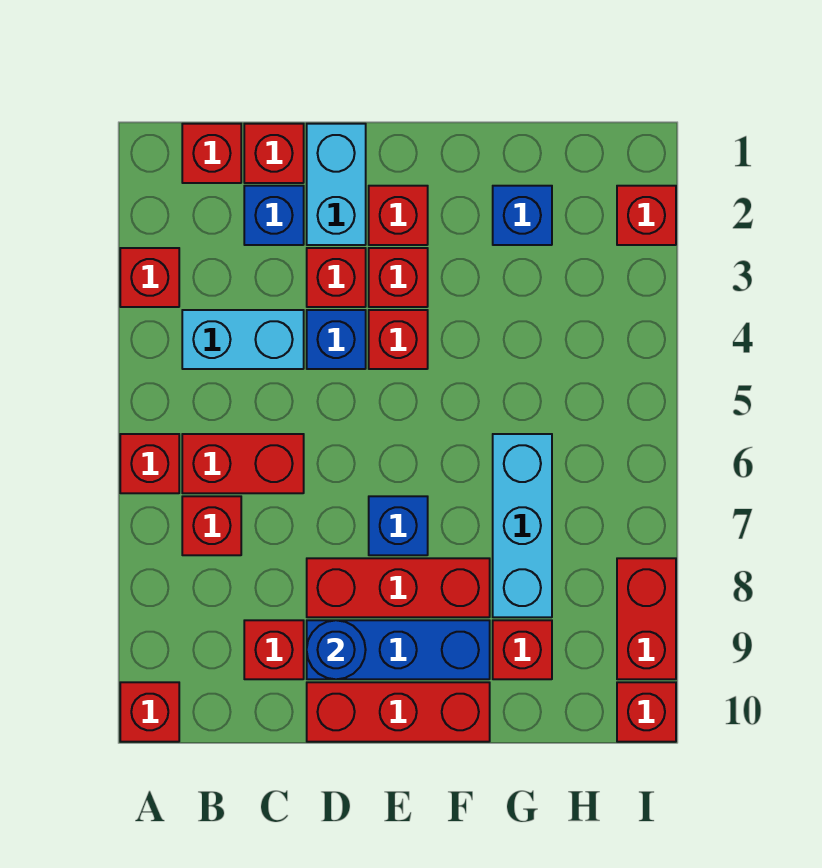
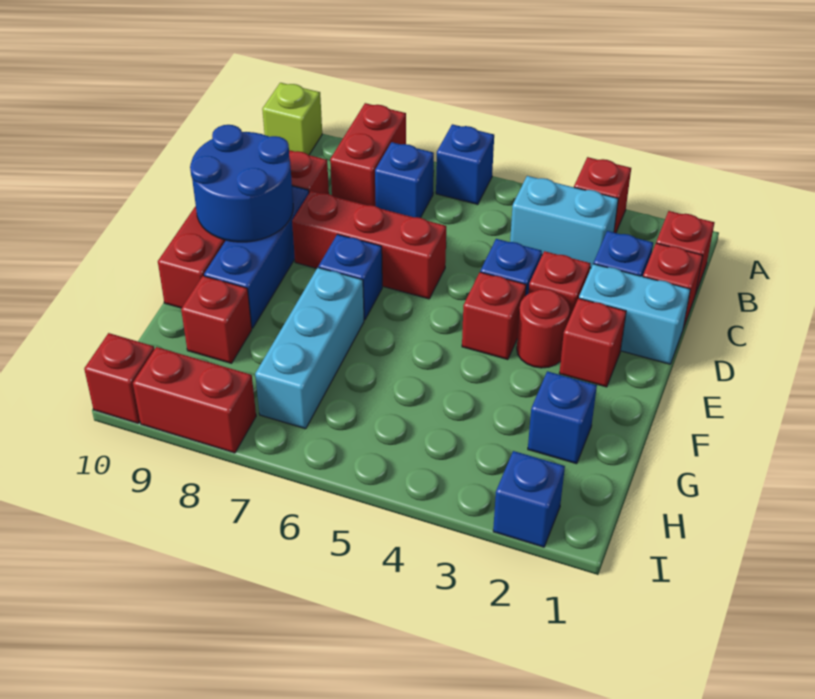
red brick A6 level 1 -> blue brick A6 level 1
red brick A10 level 1 -> lime brick A10 level 1
cyan brick B4:C4 level 1 -> cyan brick B3:B4 level 1
red brick B6:C6 level 1 -> red brick A8:B8 level 1
red brick B7 level 1 -> blue brick B7 level 1
red brick D8:F8 level 1 -> red brick D6:D8 level 1
blue round brick D9 level 2 -> blue round brick D9:E10 level 2
red brick E3 level 1 -> red round brick E3 level 1
cyan brick G6:G8 level 1 -> cyan brick F7:H7 level 1
red brick I2 level 1 -> blue brick I2 level 1

